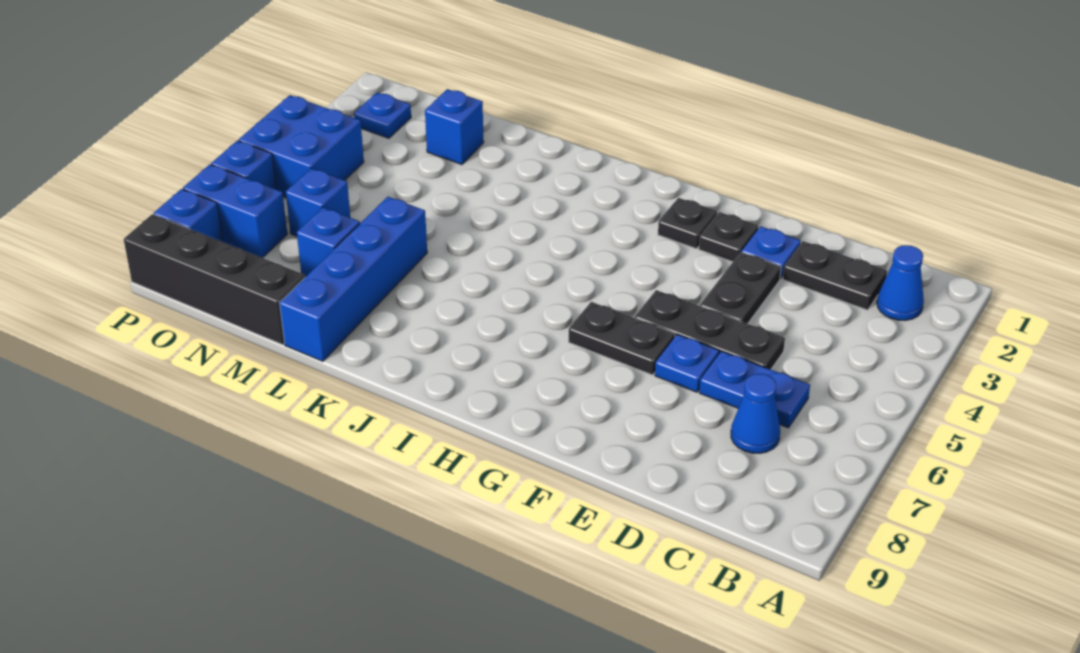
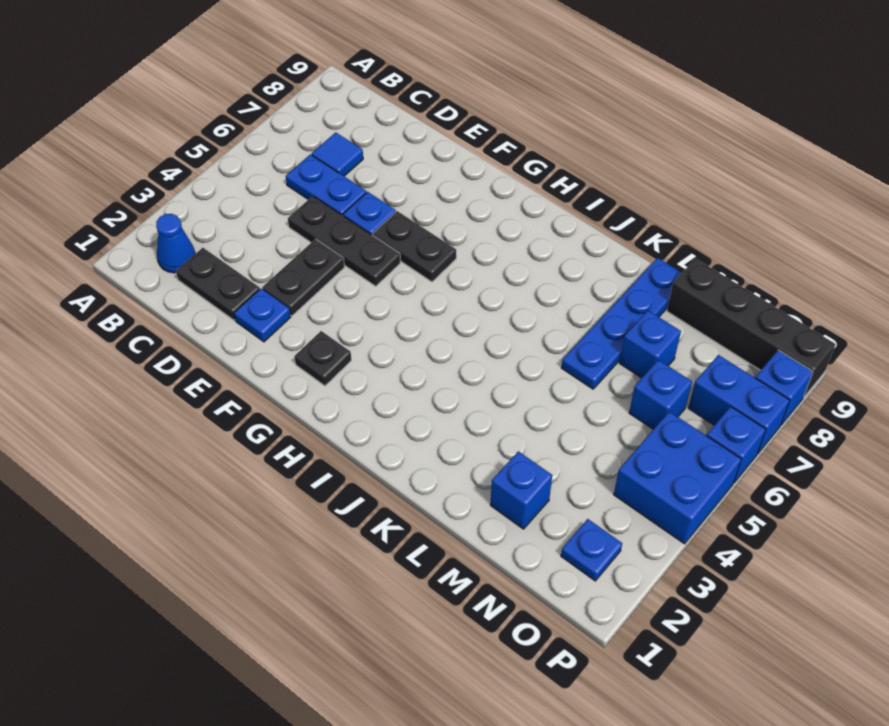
blue cone C7 level 1 -> blue tile C7 level 1
black plate F2 level 1 -> none
blue brick L6:L9 level 1 -> blue plate L6:L9 level 1

